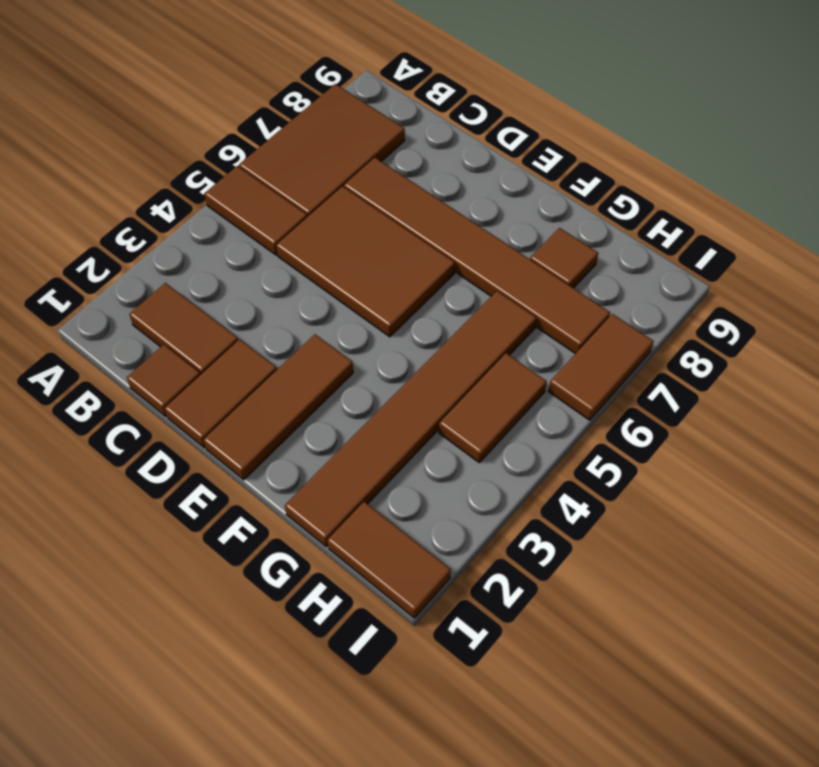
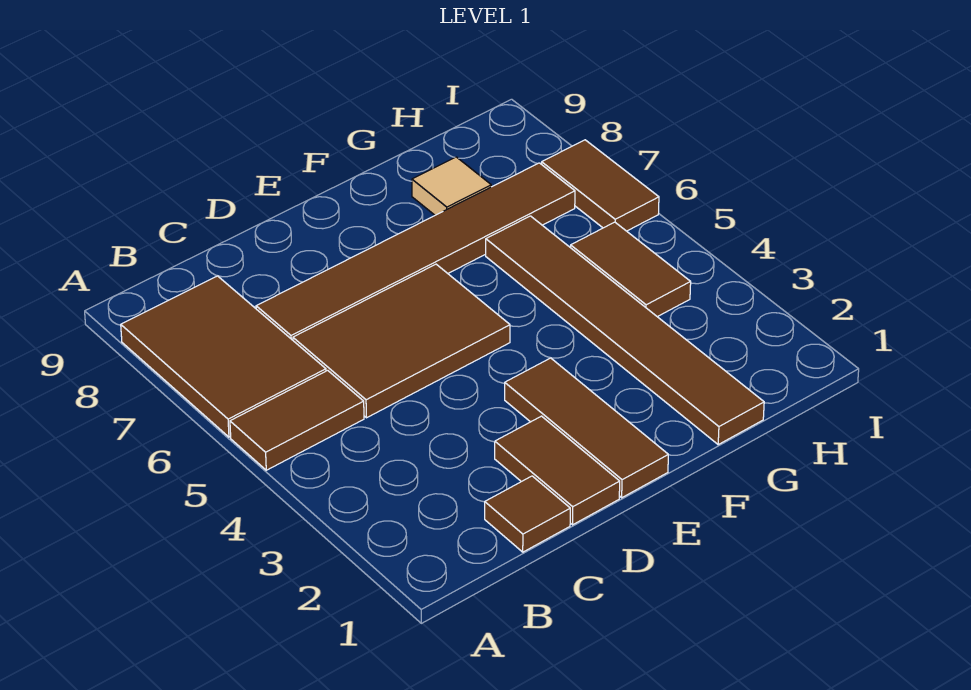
brown tile B2:C2 level 1 -> none
brown tile G8 level 1 -> tan tile G8 level 1
brown tile H1:I1 level 1 -> none

